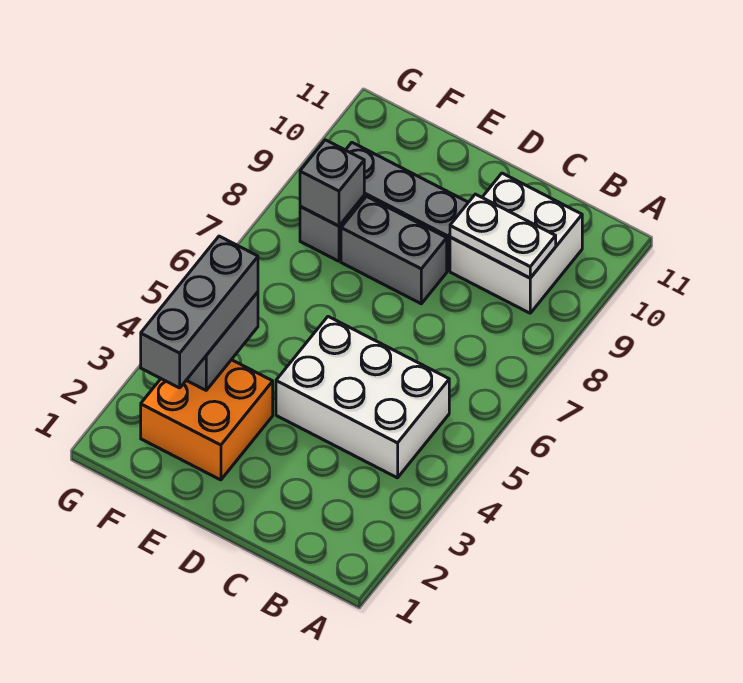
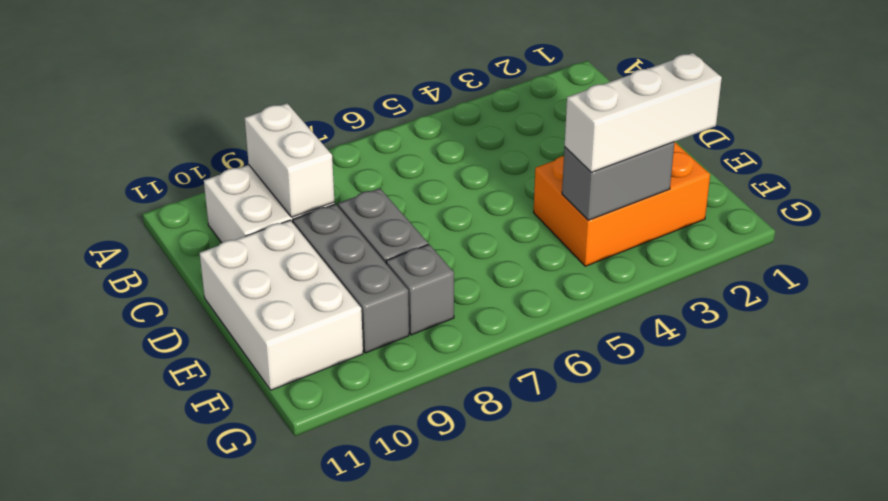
white brick B4:D5 level 1 -> white brick D10:F11 level 1
white plate B9:C9 level 2 -> white brick B9:C9 level 2
orange brick E2:F3 level 1 -> orange brick E2:F4 level 1
grey brick F2:F4 level 3 -> white brick F2:F4 level 3
grey brick F8 level 2 -> none

